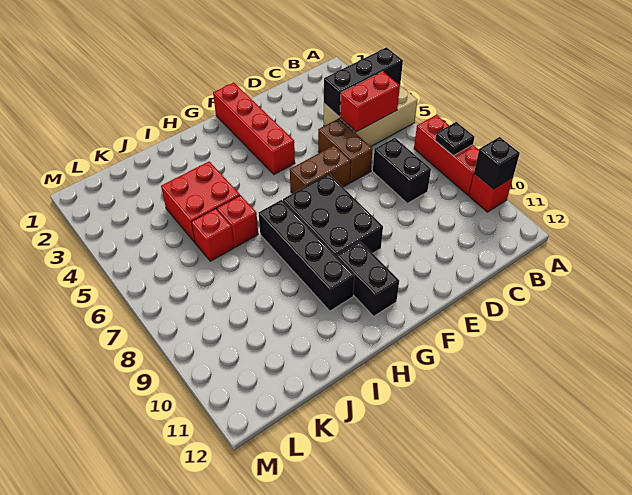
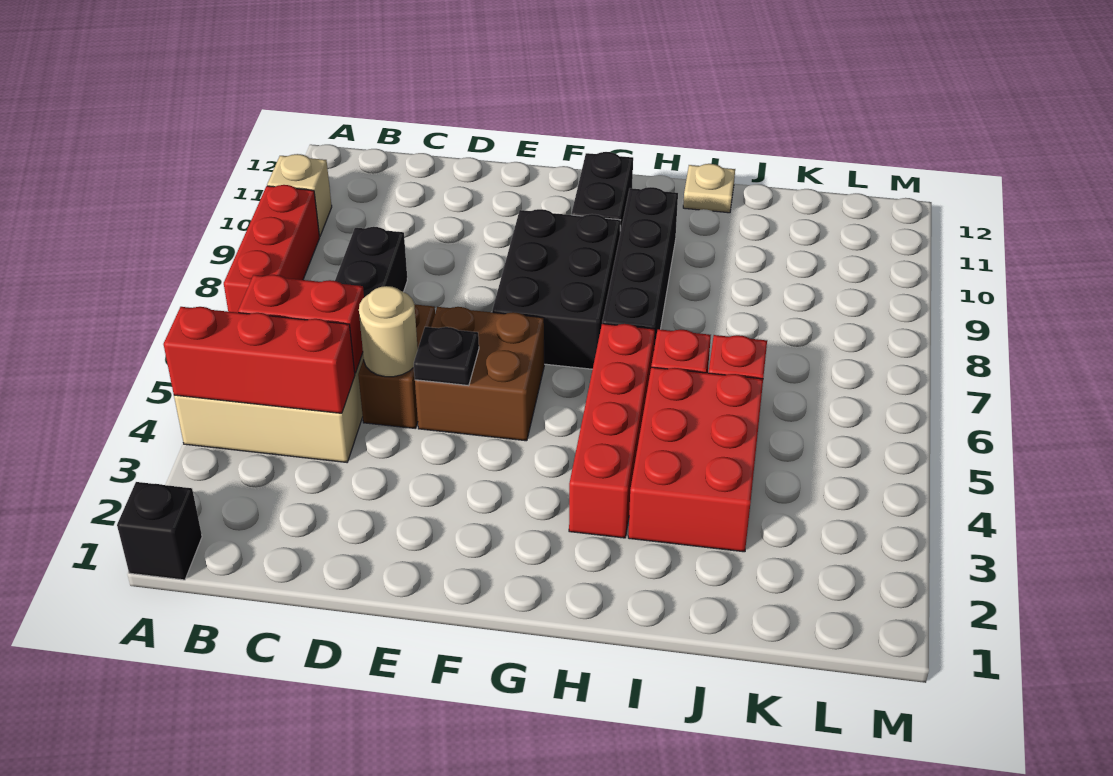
black brick A4:C4 level 2 -> red brick A4:C4 level 2
black plate A8 level 2 -> black plate E5 level 2
red brick A10 level 1 -> tan brick A10 level 1
black brick A10 level 2 -> black brick A1 level 1
none -> tan round brick D5 level 2
brown brick E6:F6 level 1 -> brown brick E5:F6 level 1
red brick F1:F4 level 1 -> red brick H3:H6 level 1
red brick I4:J5 level 1 -> red brick I3:J5 level 1
none -> tan plate I12 level 1

